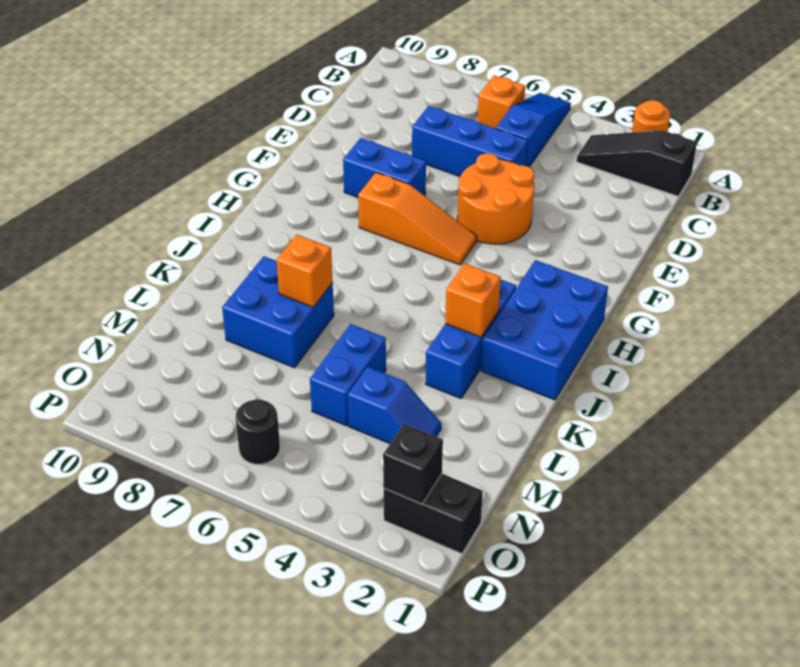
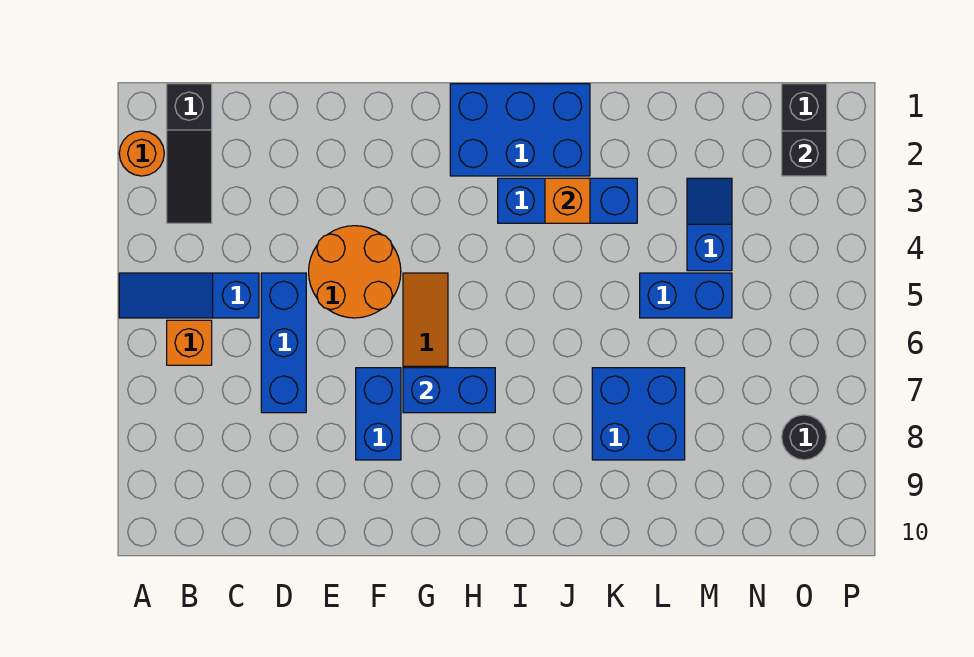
none -> blue brick G7:H7 level 2
orange brick K7 level 2 -> none
black round brick O6 level 1 -> black round brick O8 level 1

